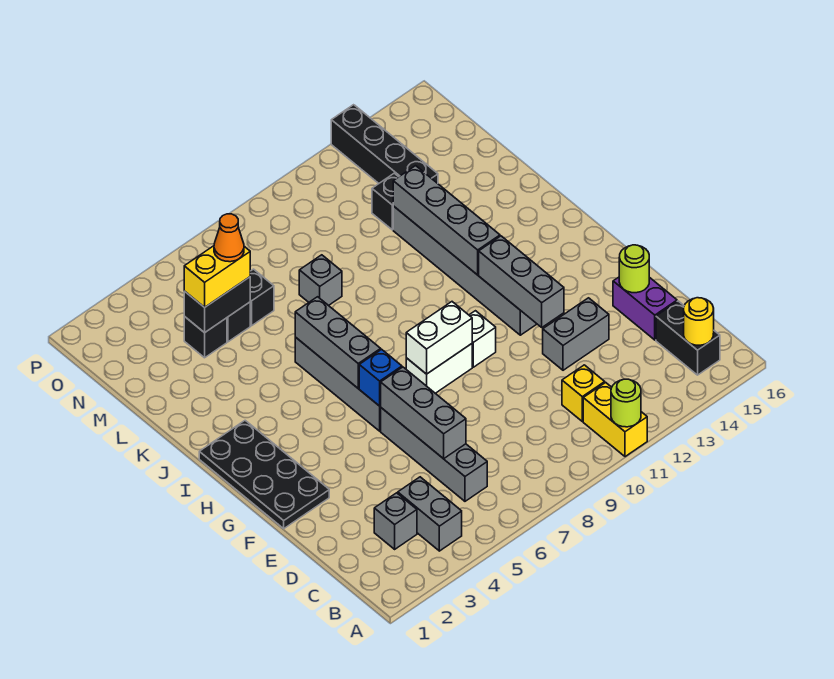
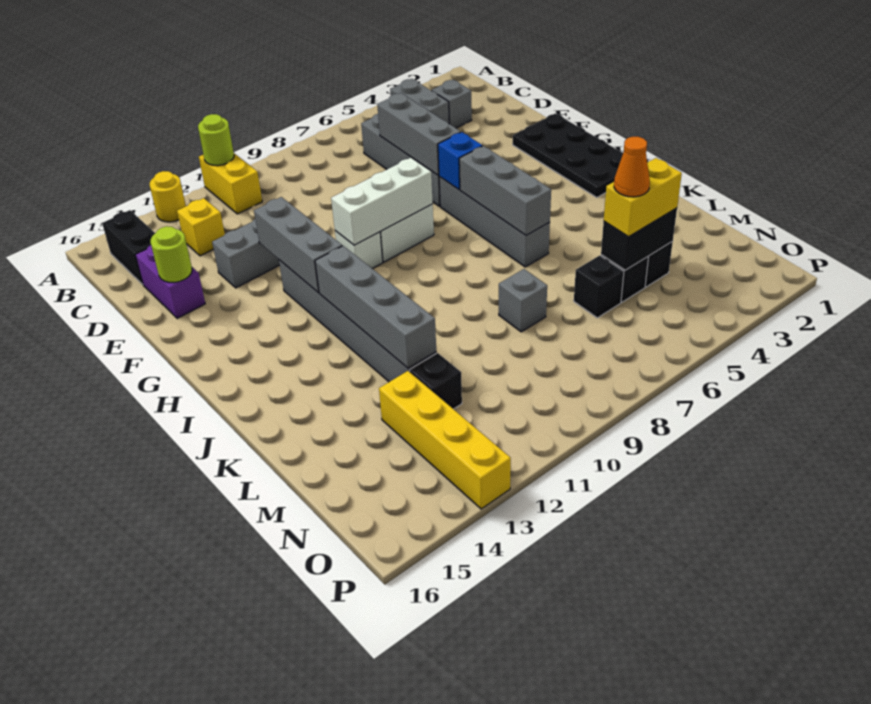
yellow round brick B15 level 2 -> yellow round brick A13 level 1
yellow brick C11 level 1 -> yellow brick C13 level 1
white brick G8:G9 level 2 -> white brick G8:G10 level 2
black brick M13:P13 level 1 -> yellow brick M13:P13 level 1

